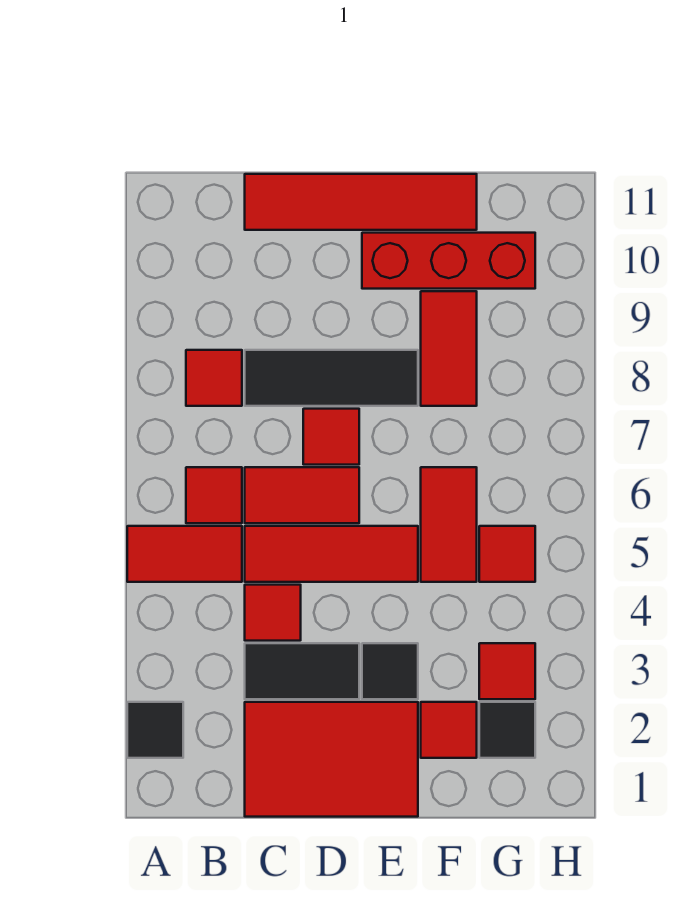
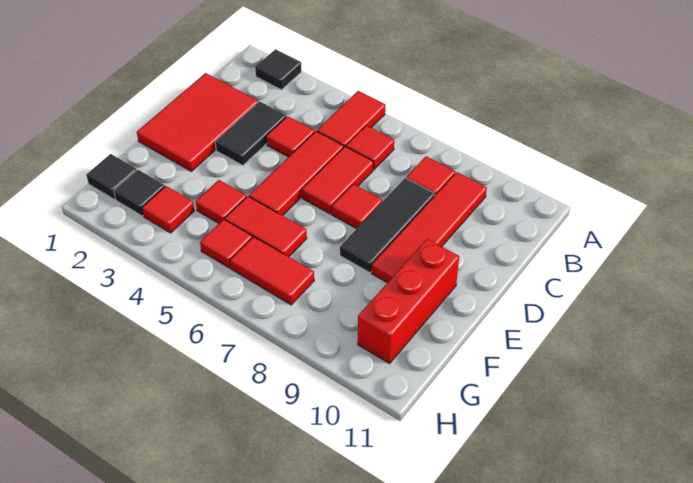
red tile C11:F11 level 1 -> red tile B9:E9 level 1
black tile E3 level 1 -> black tile G1 level 1
red tile F2 level 1 -> red tile F4 level 1
red tile F8:F9 level 1 -> red tile G6:G7 level 1

